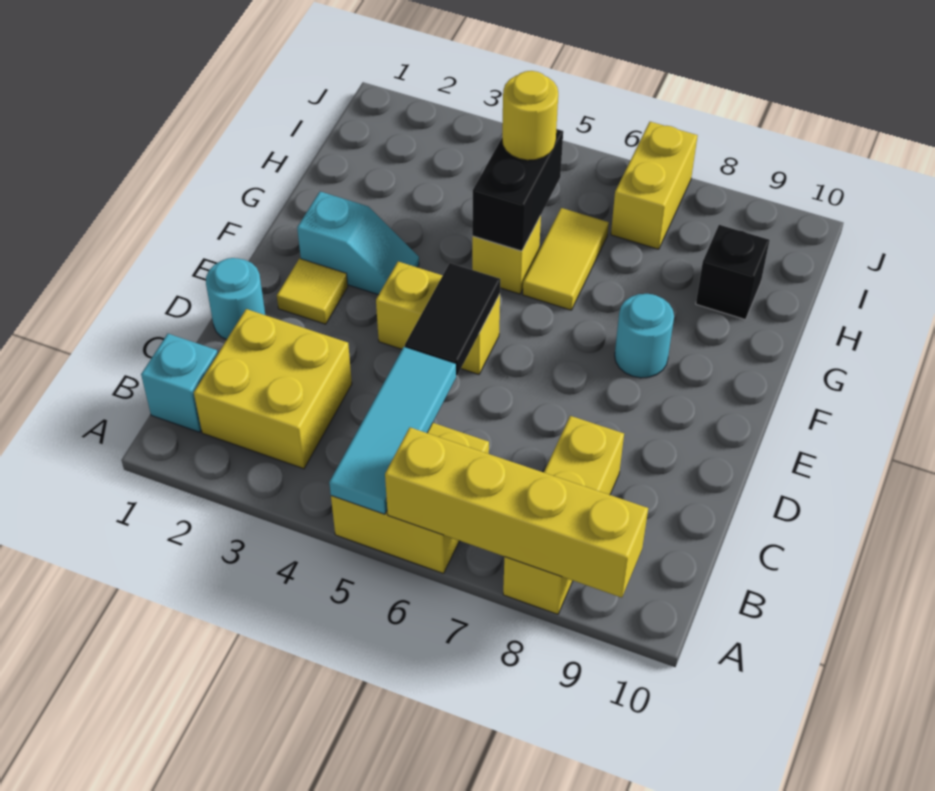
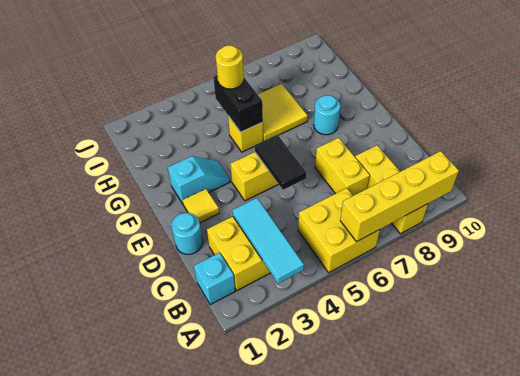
cyan tile A5:C5 level 2 -> cyan tile A3:C3 level 2
yellow tile G6:H6 level 1 -> yellow tile G6:H7 level 1
black brick H9 level 1 -> none
yellow brick I7:J7 level 1 -> yellow brick C7:D7 level 1

